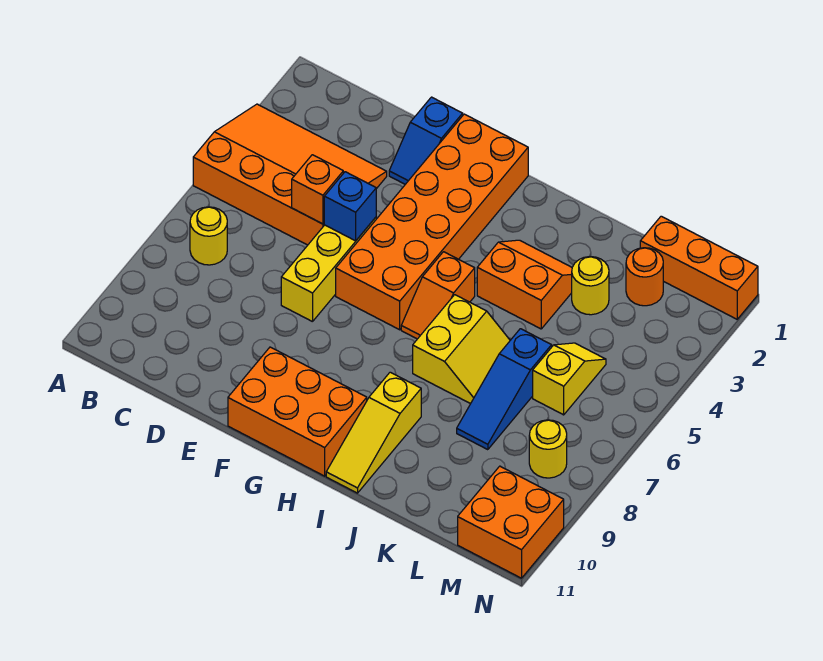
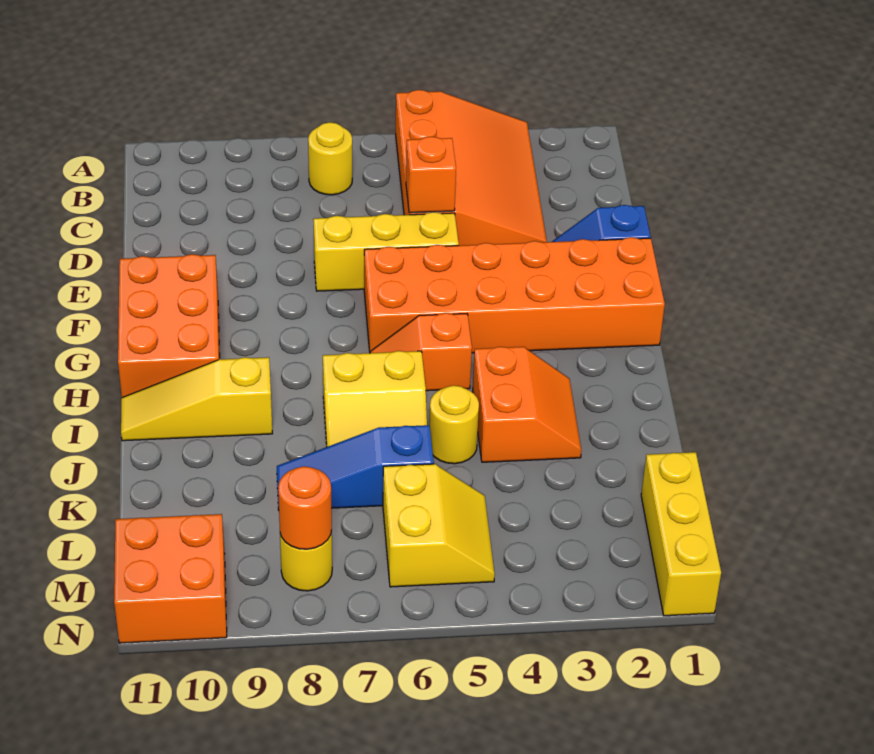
blue brick E5 level 2 -> none
yellow round brick K3 level 1 -> yellow round brick J5 level 1
orange brick L1:N1 level 1 -> yellow brick L1:N1 level 1
orange round brick L2 level 1 -> orange round brick M8 level 2
yellow slope L5:L6 level 1 top 6 -> yellow slope L5:M6 level 1 top 6

